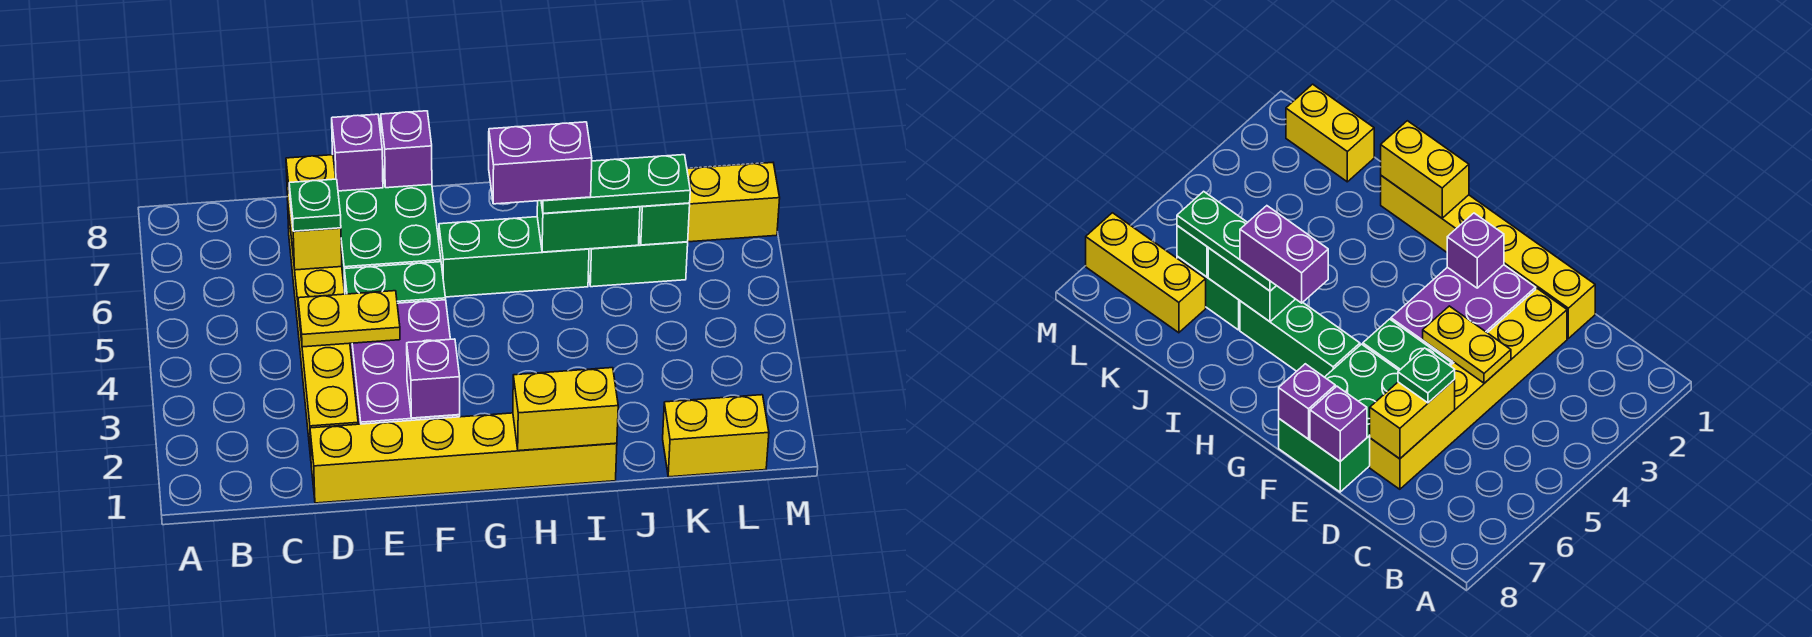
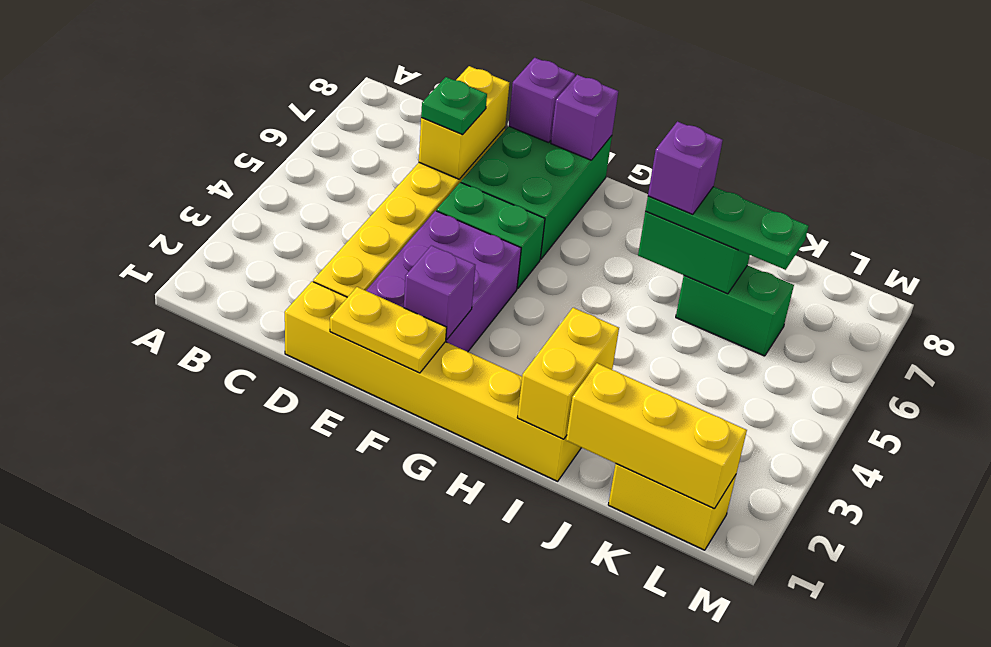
yellow plate D4:E4 level 2 -> yellow plate E1:F1 level 2
green brick G6:I6 level 1 -> none
yellow brick H1:I1 level 2 -> yellow brick I1:I2 level 2
purple brick H6:I6 level 4 -> purple brick I6 level 4
green brick K6 level 2 -> none
yellow brick K7:M7 level 1 -> yellow brick J1:L1 level 2

